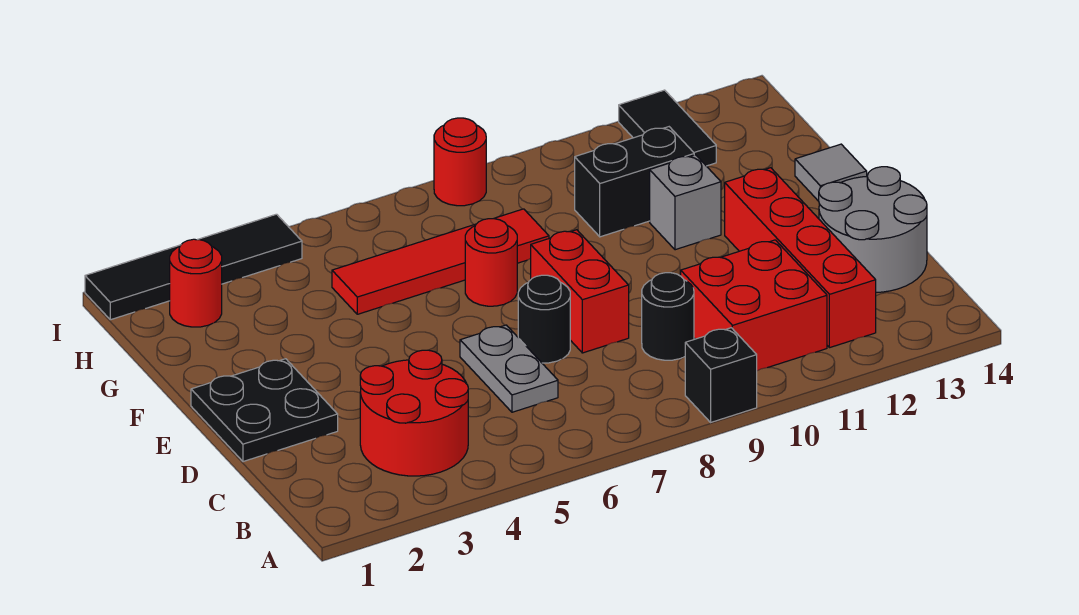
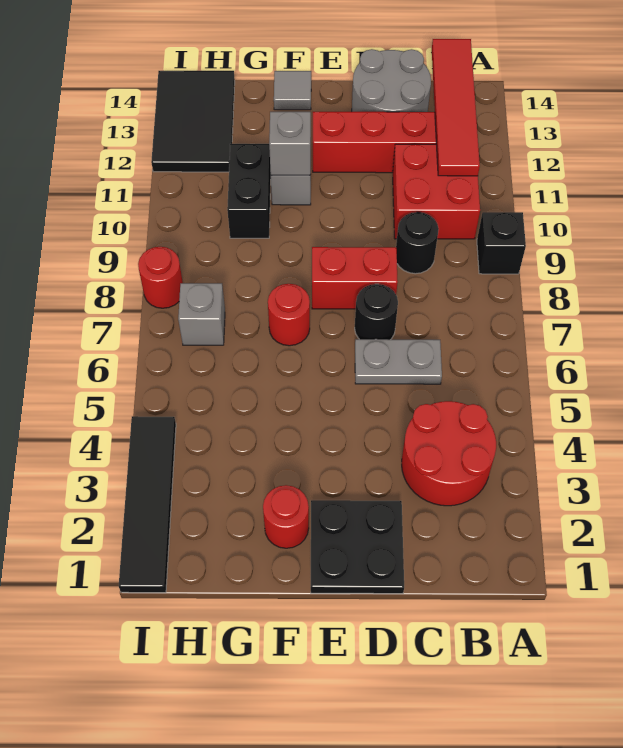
none -> grey brick F11 level 2
red tile G5:G8 level 1 -> red tile B11:B14 level 2
red round brick H2 level 1 -> red round brick F2 level 1
none -> grey brick H7 level 1
black tile H12:I12 level 1 -> black tile H12:I14 level 1

